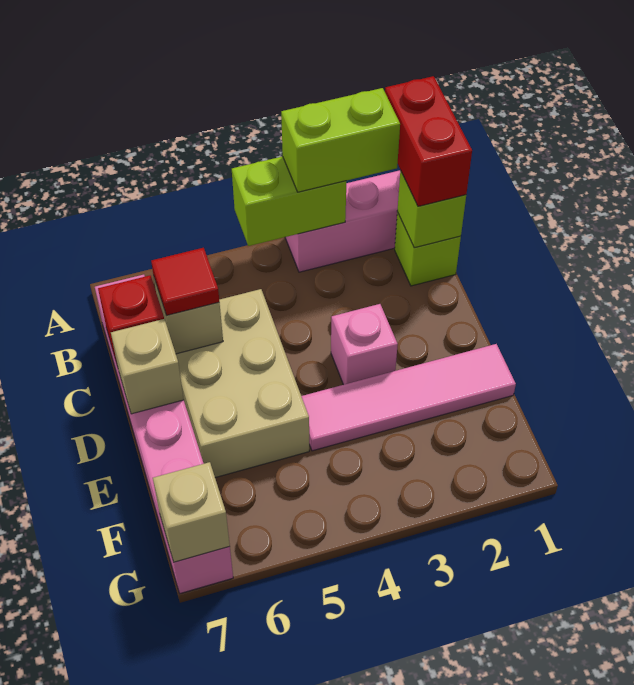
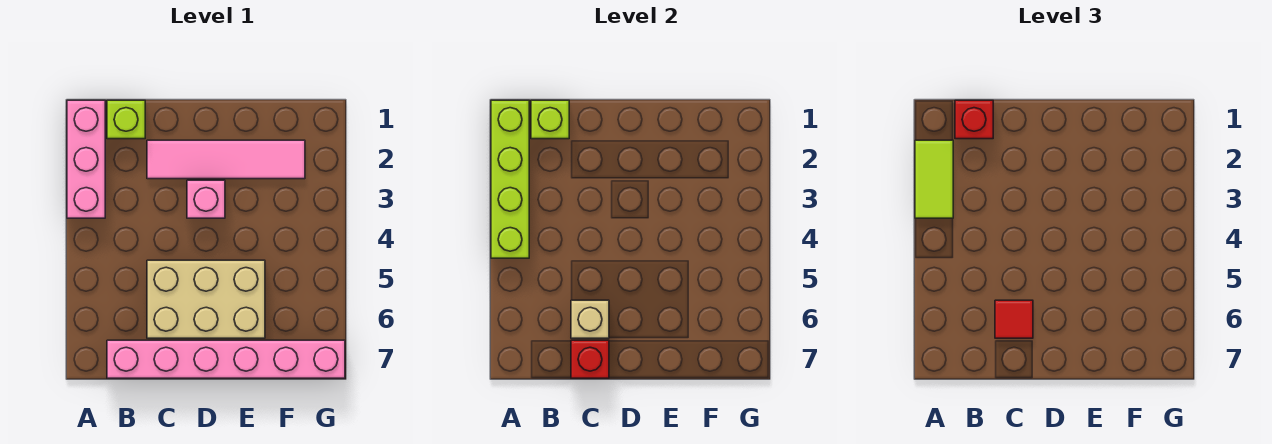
red brick A1:B1 level 3 -> red brick B1 level 3
lime brick A2:A3 level 3 -> lime tile A2:A3 level 3
lime brick A3:A4 level 2 -> lime brick A1:A4 level 2
tan brick D7 level 2 -> none
pink tile E1:E4 level 1 -> pink tile C2:F2 level 1
tan brick G7 level 2 -> none

